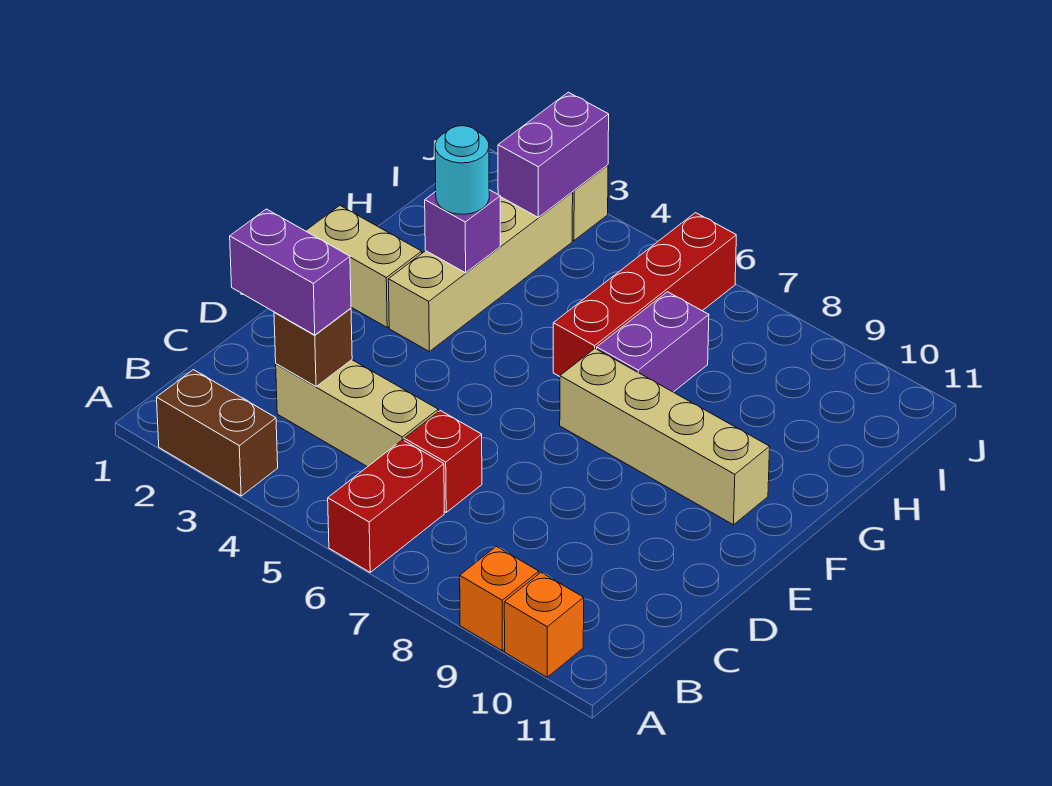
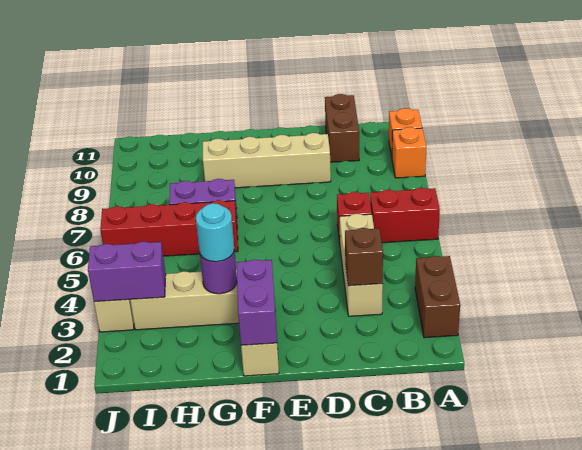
purple brick C2:C3 level 3 -> purple brick F1:F2 level 2
none -> brown brick C10:C11 level 1
tan brick F7:F10 level 1 -> tan brick D9:G9 level 1
purple brick G3 level 2 -> purple round brick G3 level 2

